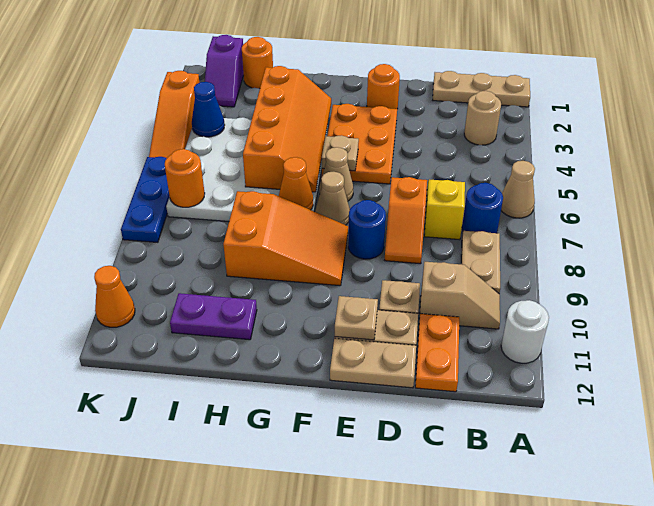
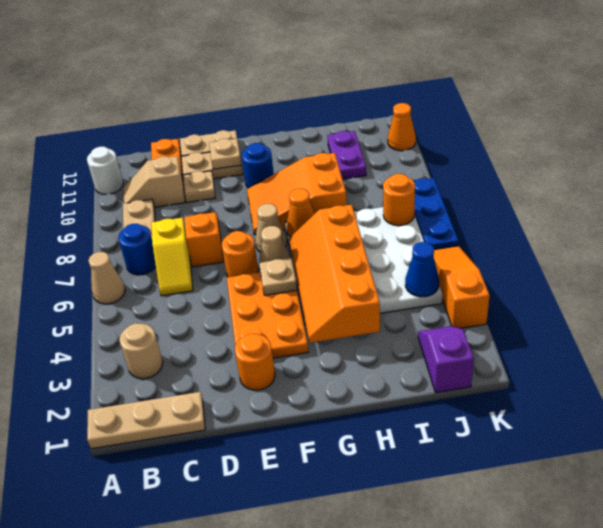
blue round brick E8 level 1 -> blue round brick F10 level 1
purple plate H11:I11 level 1 -> purple plate I10:I11 level 1
orange round brick I1 level 1 -> orange round brick E6 level 1

